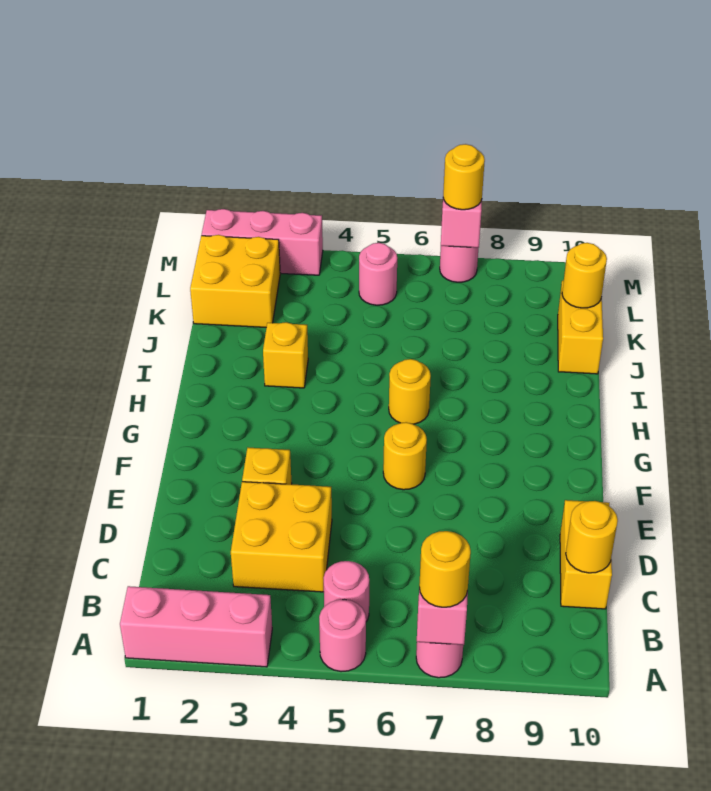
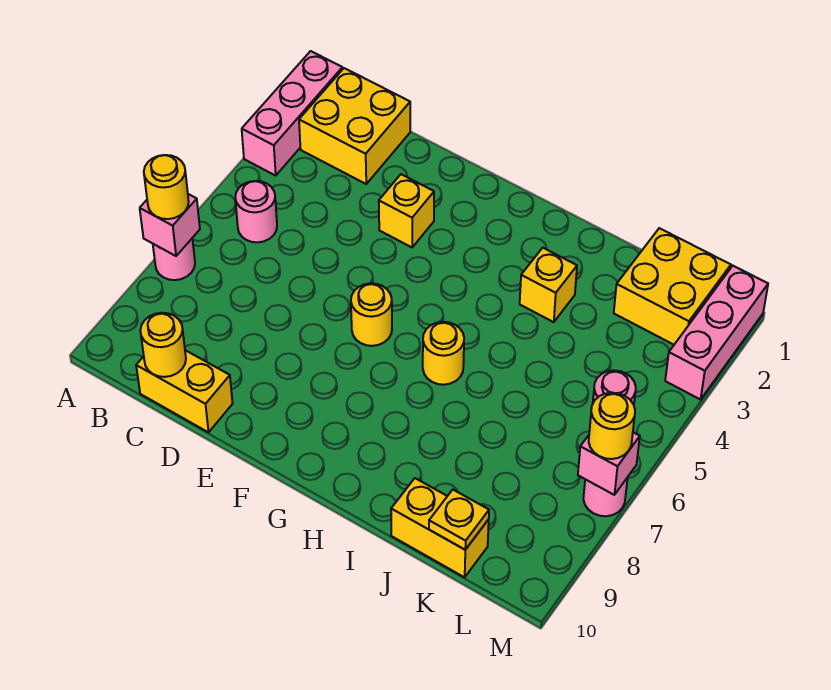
pink round brick A5 level 1 -> none
yellow brick C3:D4 level 1 -> yellow brick B1:C2 level 1
yellow round brick K10 level 2 -> yellow plate K10 level 2

